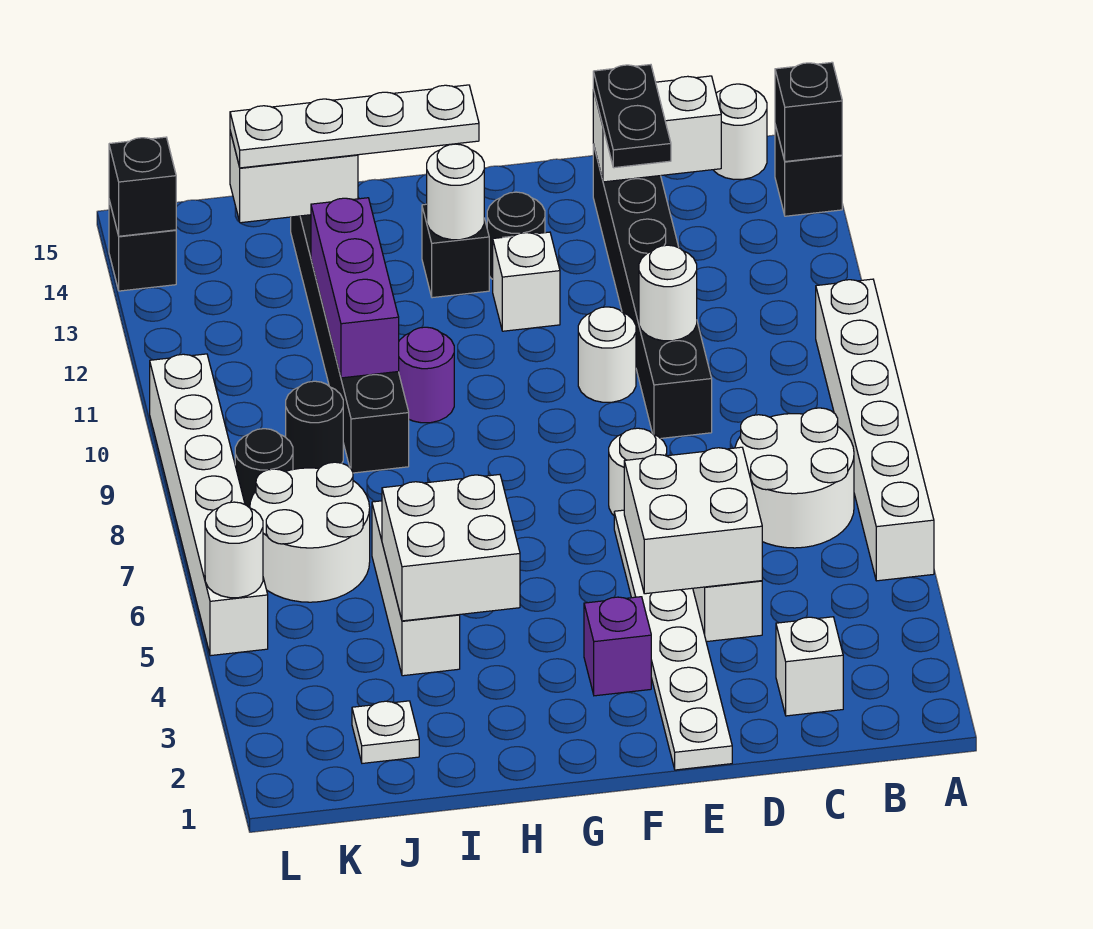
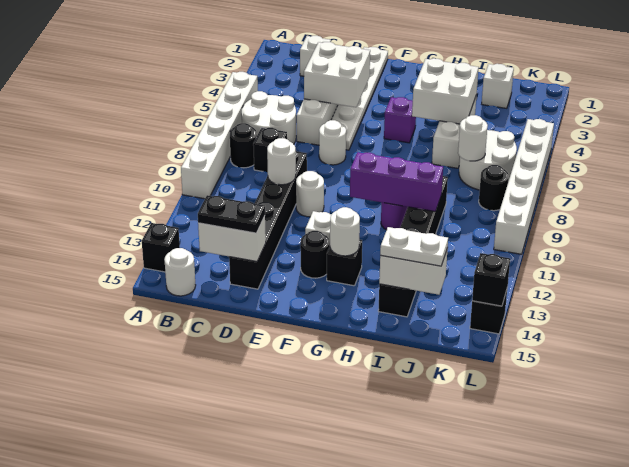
black brick A14 level 2 -> black brick C8 level 1
black plate D13:D14 level 3 -> black plate C14:D14 level 3
purple brick F3 level 1 -> purple brick G5 level 1
white plate G14:J14 level 3 -> white plate I14:J14 level 3
purple brick I10:I12 level 2 -> purple brick G10:I10 level 2
white plate J2 level 1 -> white brick J2 level 1
black round brick J9 level 1 -> black round brick B8 level 1
white round brick L5 level 2 -> white round brick J7 level 2

